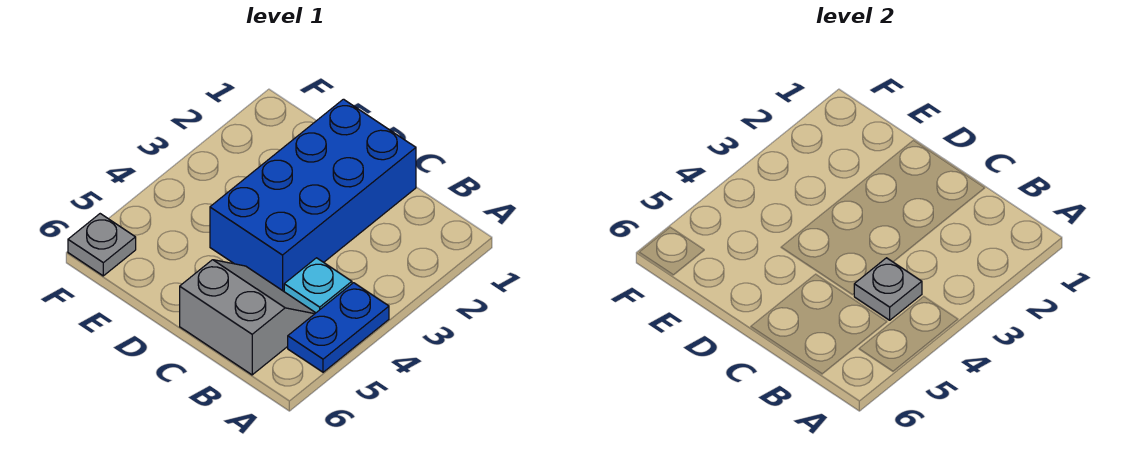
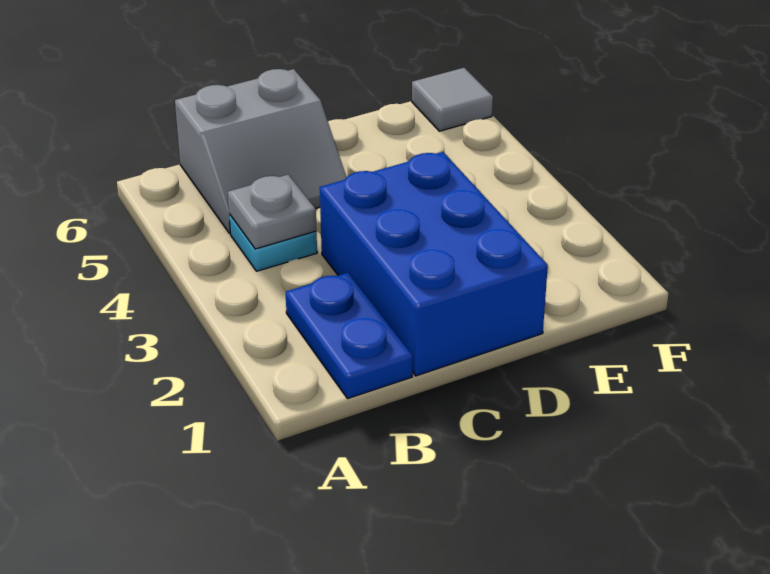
blue plate A4:A5 level 1 -> blue plate B1:B2 level 1
blue brick C1:D4 level 1 -> blue brick C1:D3 level 1
grey plate F6 level 1 -> grey tile F6 level 1

